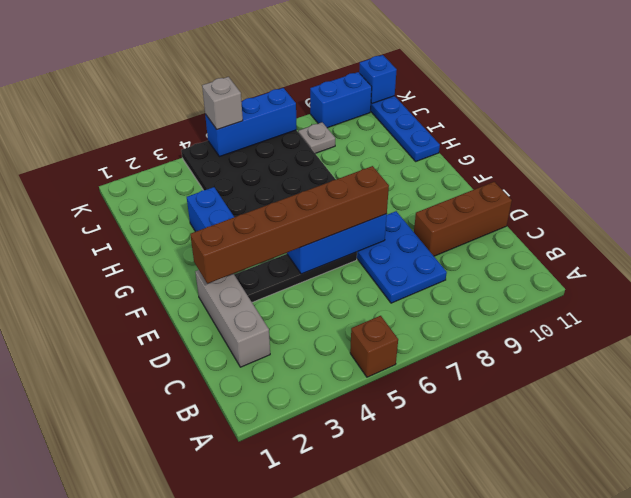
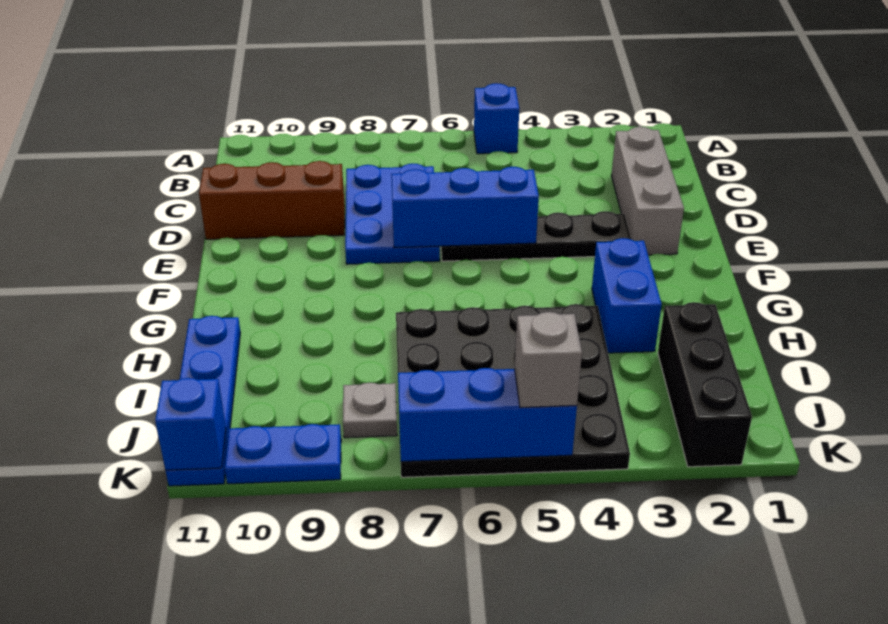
brown brick A5 level 1 -> blue brick A5 level 1
brown brick E2:E7 level 3 -> none
none -> black brick I2:K2 level 1
blue brick K9:K10 level 1 -> blue plate K9:K10 level 1

